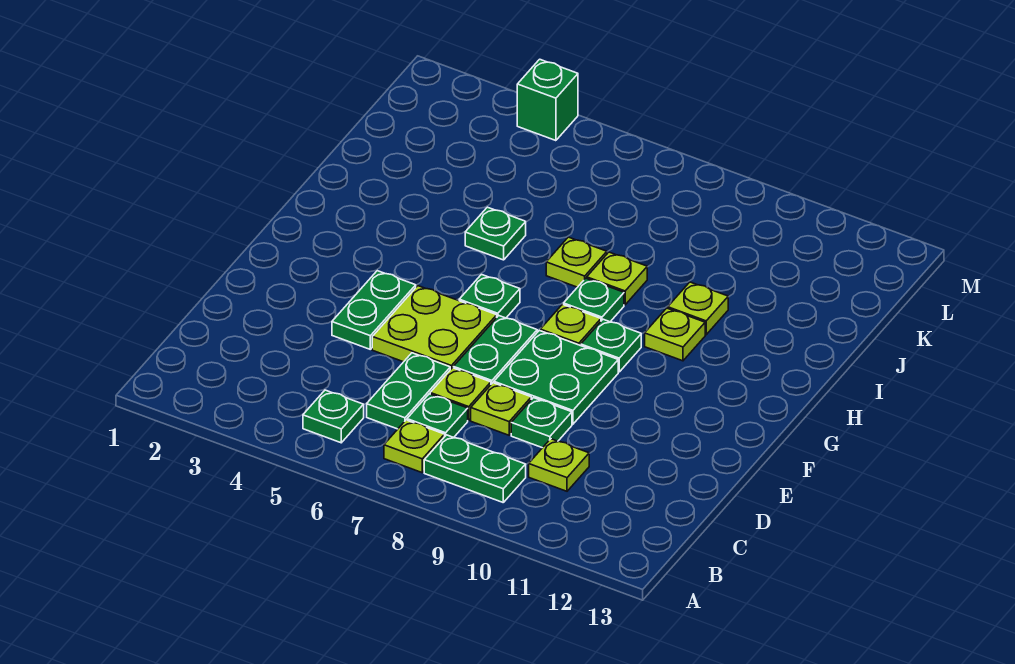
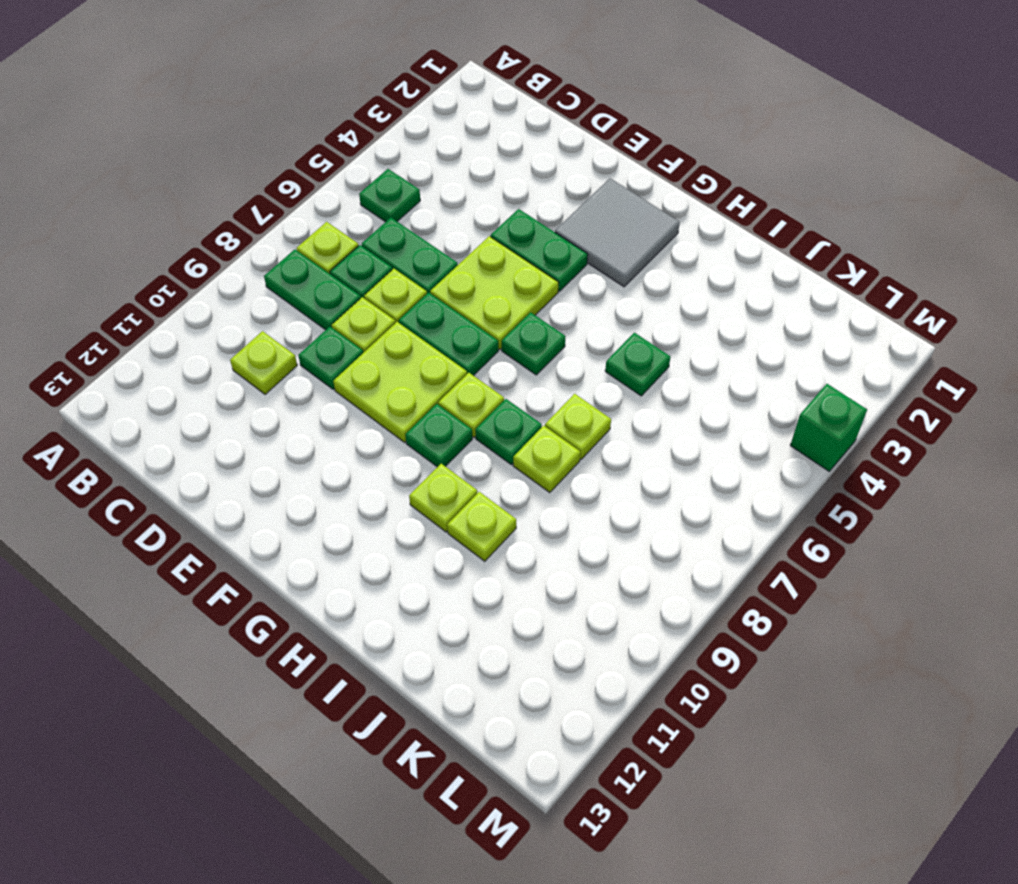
green plate B8:B9 level 1 -> green plate B8:C8 level 1
green plate E8:F9 level 1 -> lime plate E8:F9 level 1
none -> grey tile F2:G3 level 1

